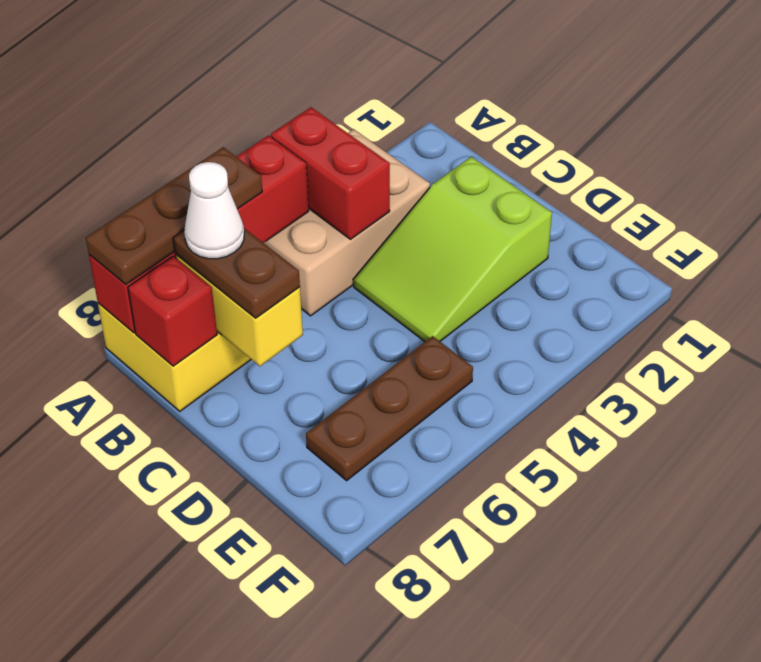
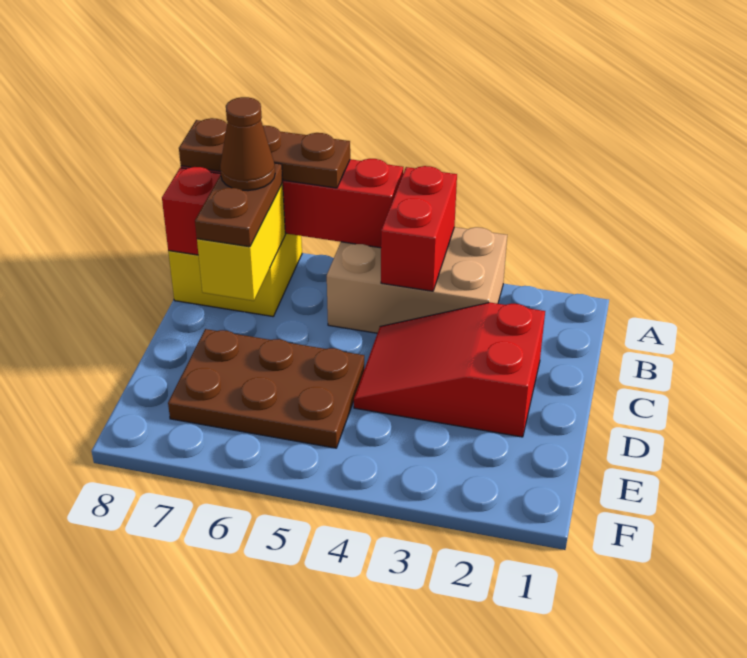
white cone B7 level 4 -> brown cone B7 level 4
lime slope C2:D4 level 1 top 2 -> red slope C2:D4 level 1 top 2
brown plate E5:E7 level 1 -> brown plate D5:E7 level 1

